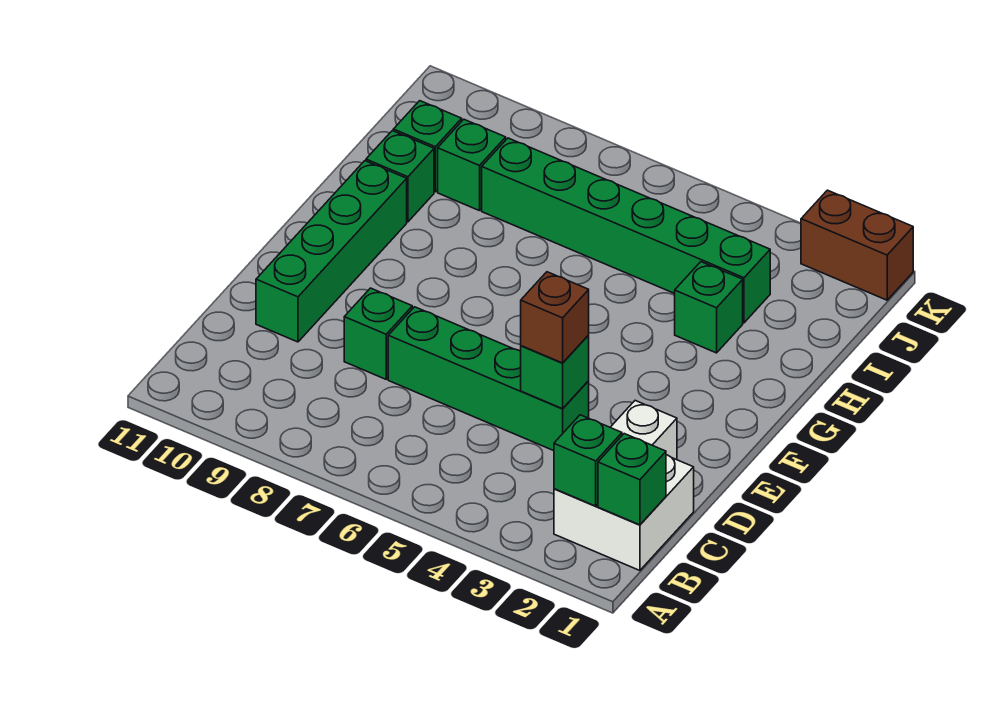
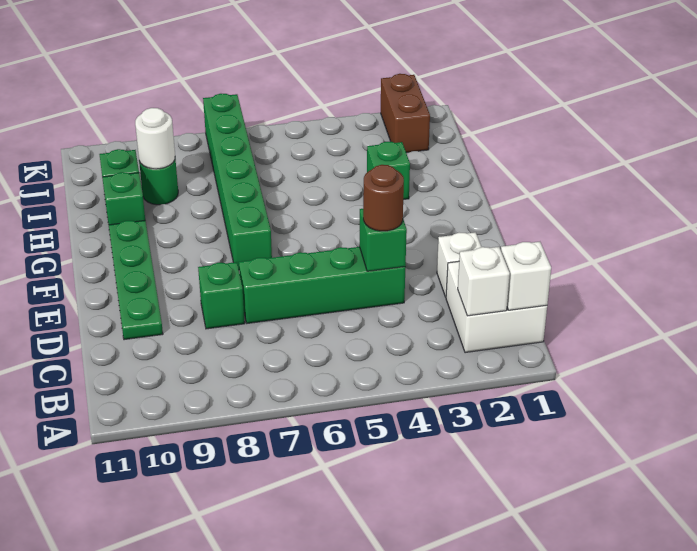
green brick B1 level 2 -> white brick B1 level 2
green brick B2 level 2 -> white brick B2 level 2
brown brick D4 level 3 -> brown round brick D4 level 3
green brick D10:G10 level 1 -> green plate D10:G10 level 1
green brick I3:I8 level 1 -> green brick F7:K7 level 1
green brick I9 level 1 -> green round brick I9 level 1
none -> white round brick I9 level 2
brown brick K1:K2 level 1 -> brown brick J2:K2 level 1

